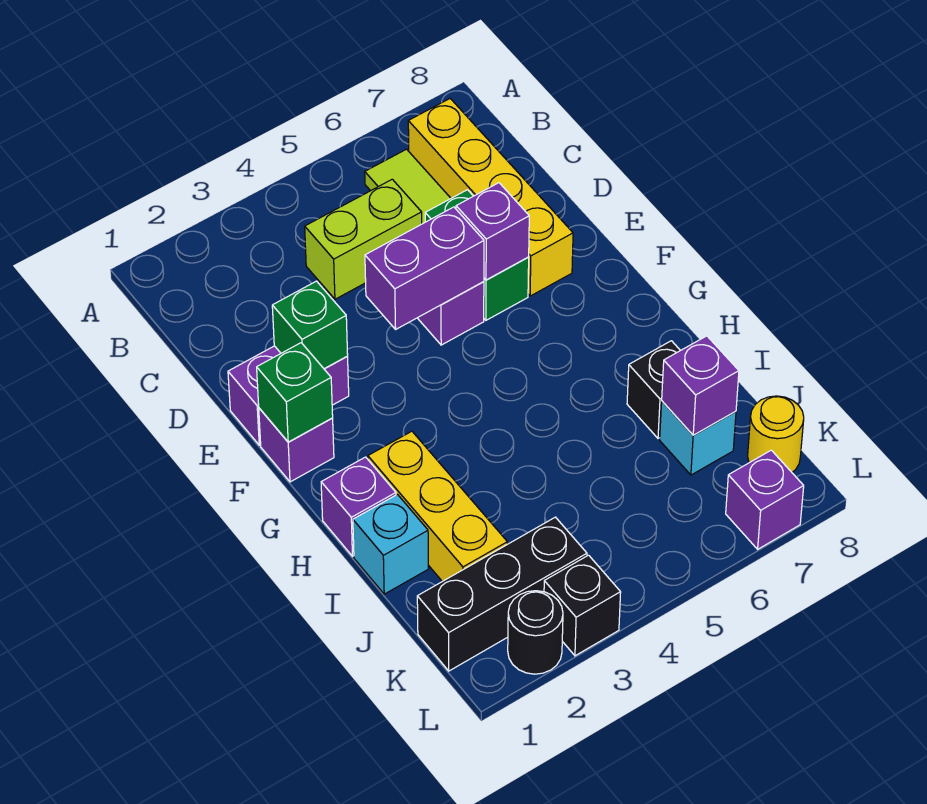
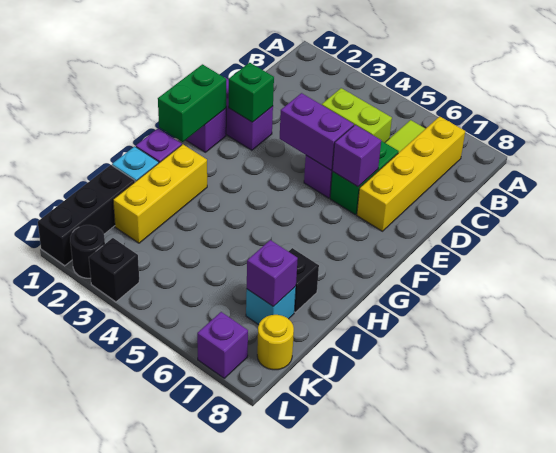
green brick F1 level 2 -> green brick F1:G1 level 2
black brick K1:K3 level 1 -> black brick J1:L1 level 1

